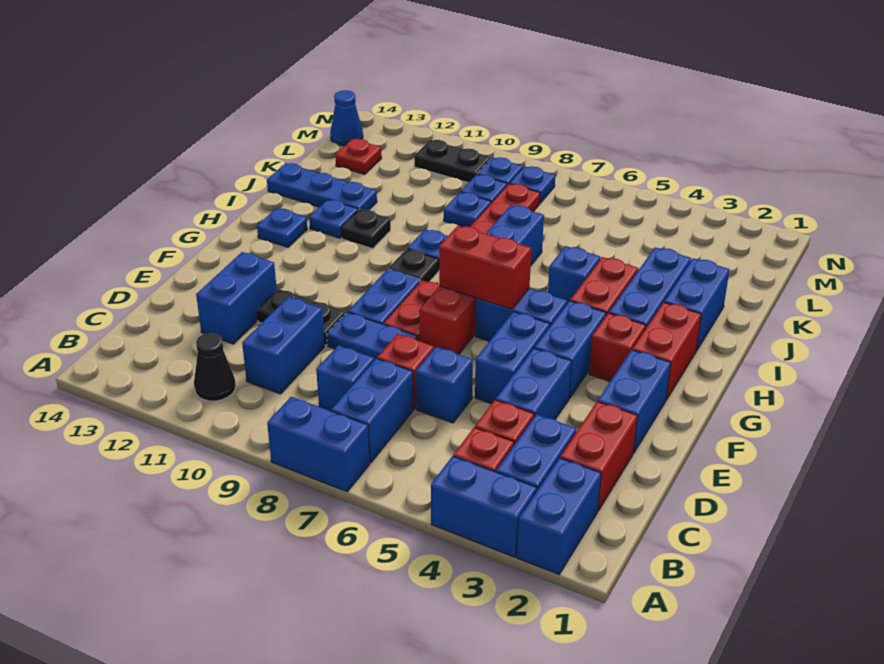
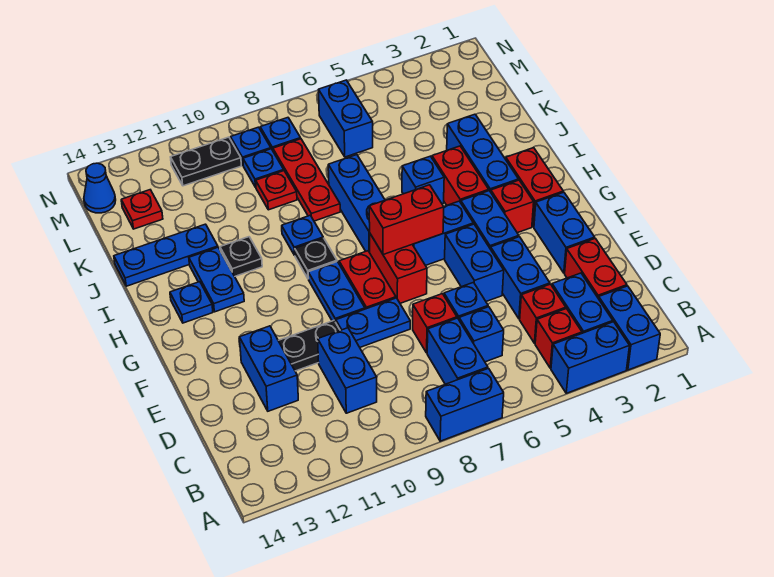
black cone B11 level 1 -> none
blue brick C8 level 1 -> blue brick C6 level 1
blue brick I2:J2 level 1 -> blue brick L6:M6 level 1
blue plate I12 level 1 -> blue plate H12:I12 level 1
blue plate K9 level 1 -> red plate K9 level 1

